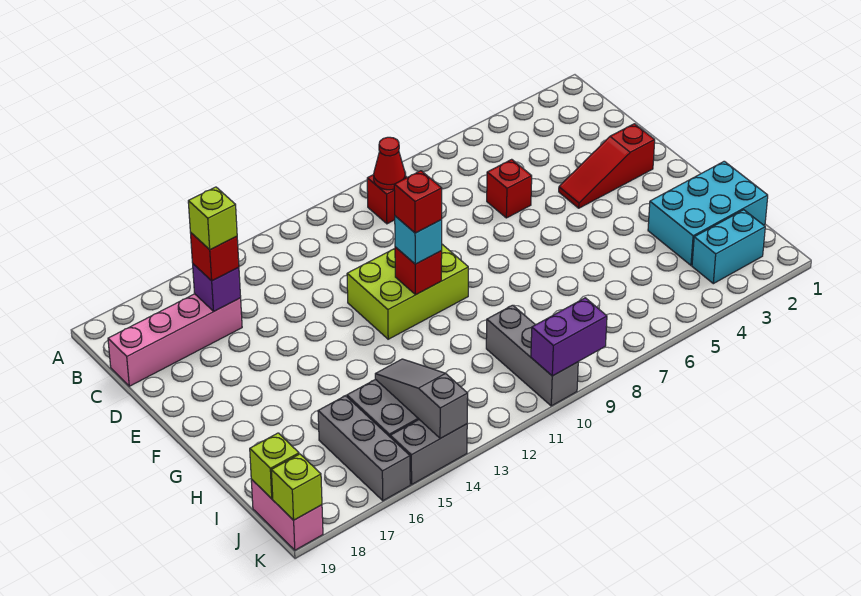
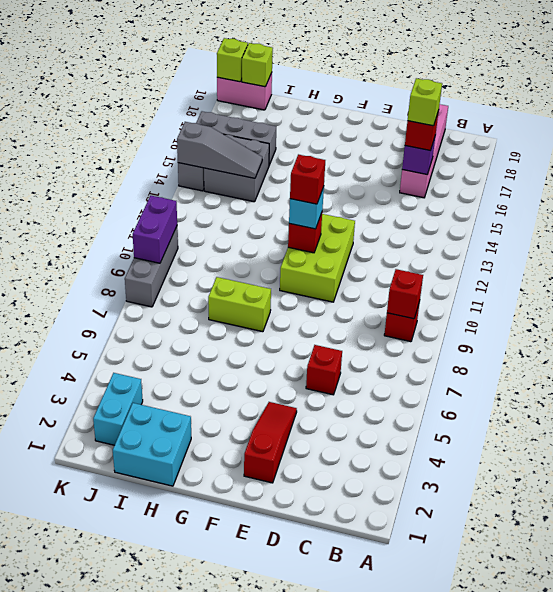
red cone B9 level 2 -> red brick B9 level 2
none -> lime brick G8:H8 level 1
cyan brick H1:I3 level 1 -> cyan brick H1:I2 level 1
grey brick I10:K10 level 1 -> grey brick K8:K10 level 1

